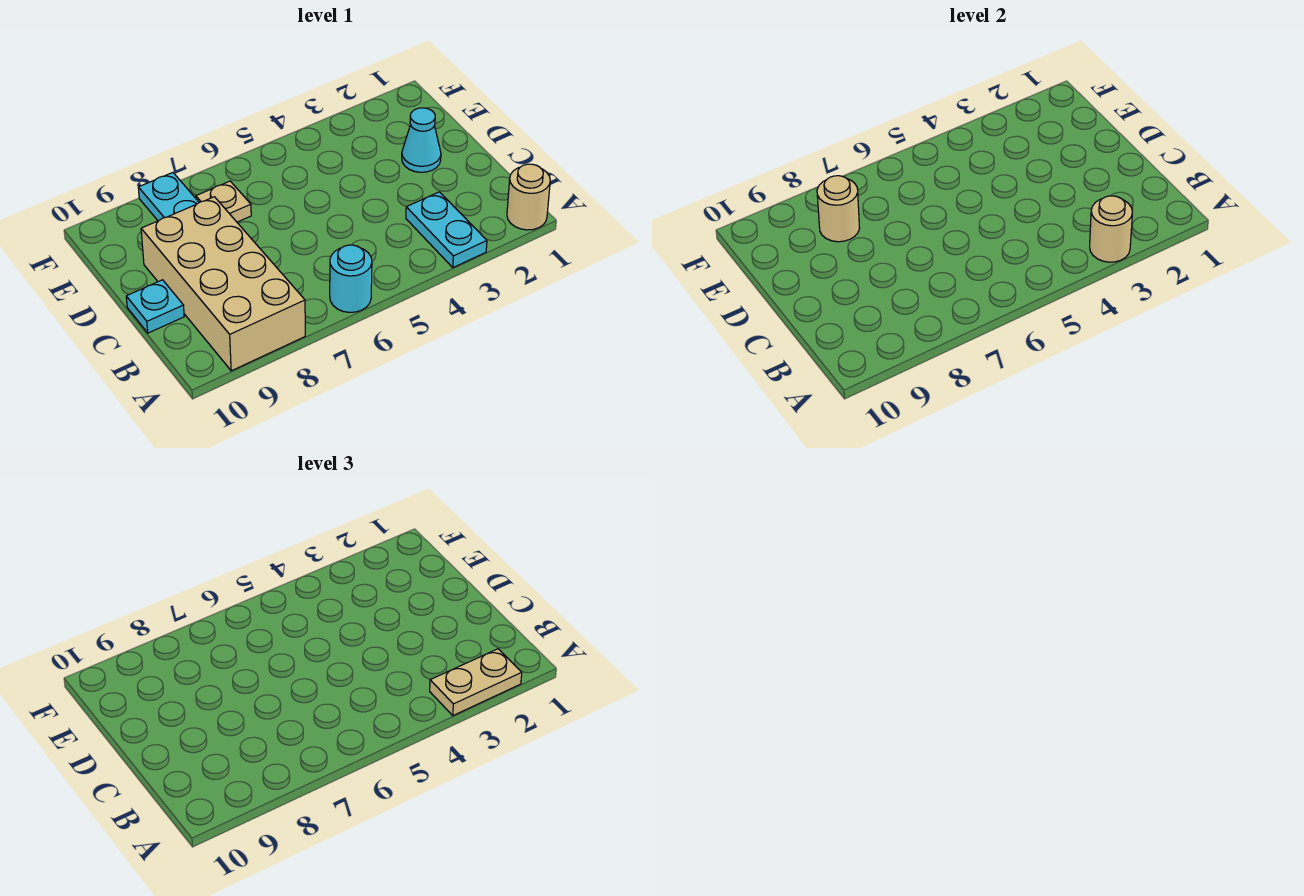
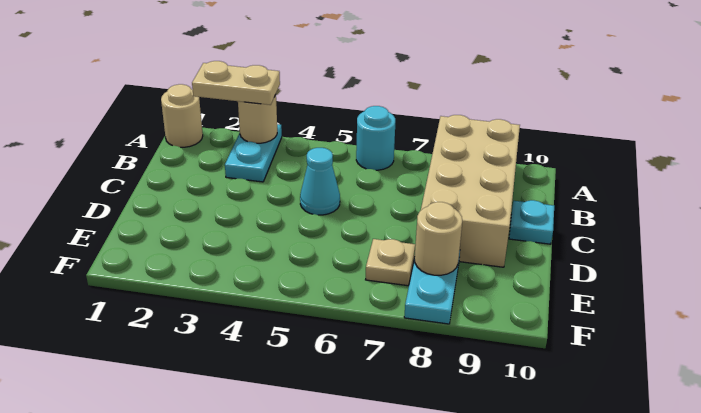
cyan cone D2 level 1 -> cyan cone C5 level 1

